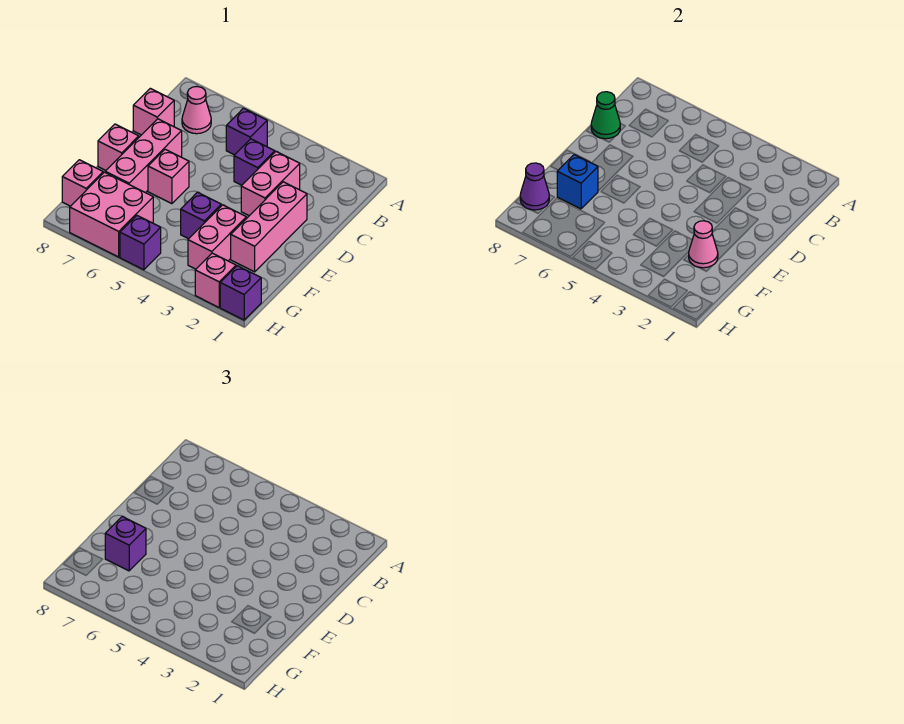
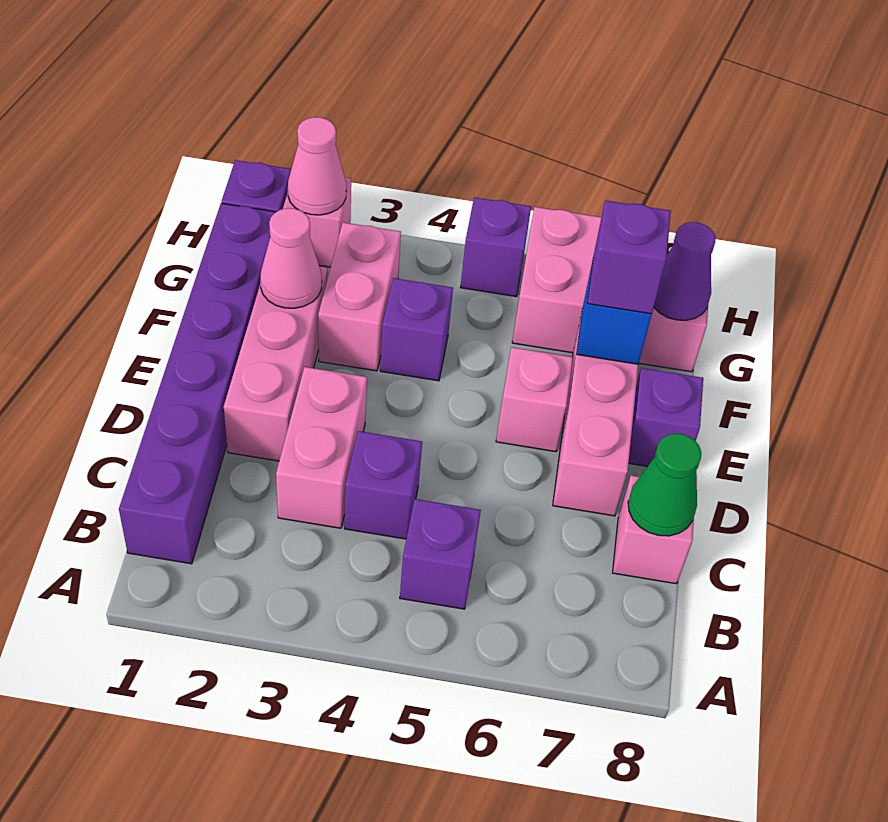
none -> purple brick B1:G1 level 1
pink cone B7 level 1 -> pink cone H2 level 2
pink brick E8 level 1 -> purple brick E8 level 1

